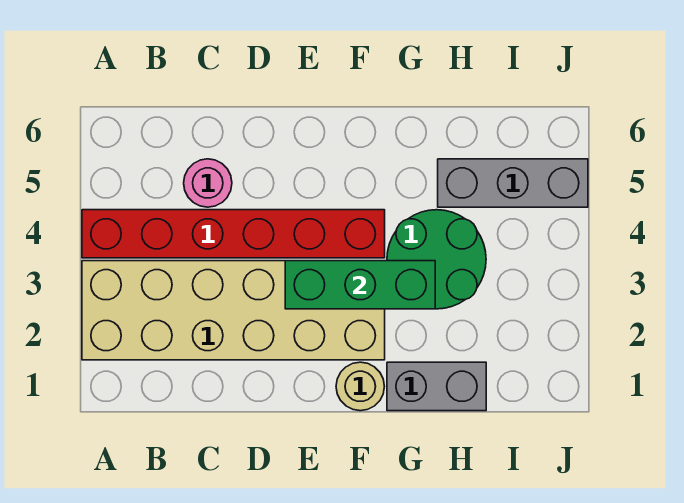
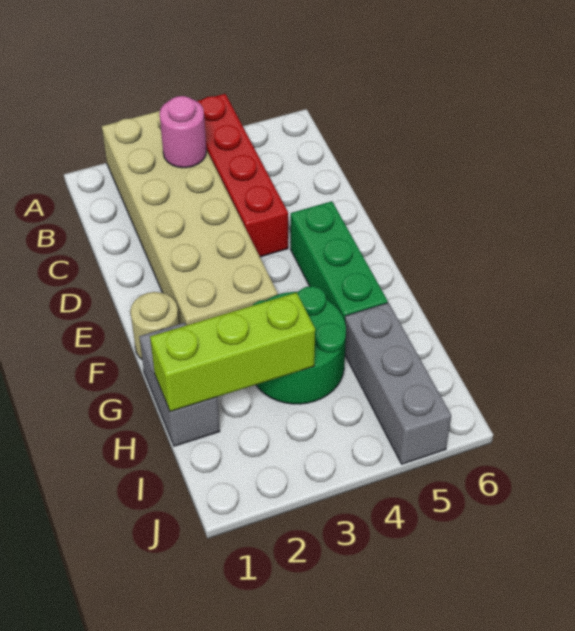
red brick A4:F4 level 1 -> red brick A4:D4 level 1
pink round brick C5 level 1 -> pink round brick B3 level 2
green brick E3:G3 level 2 -> green brick E5:G5 level 1
none -> lime brick H1:H3 level 2

